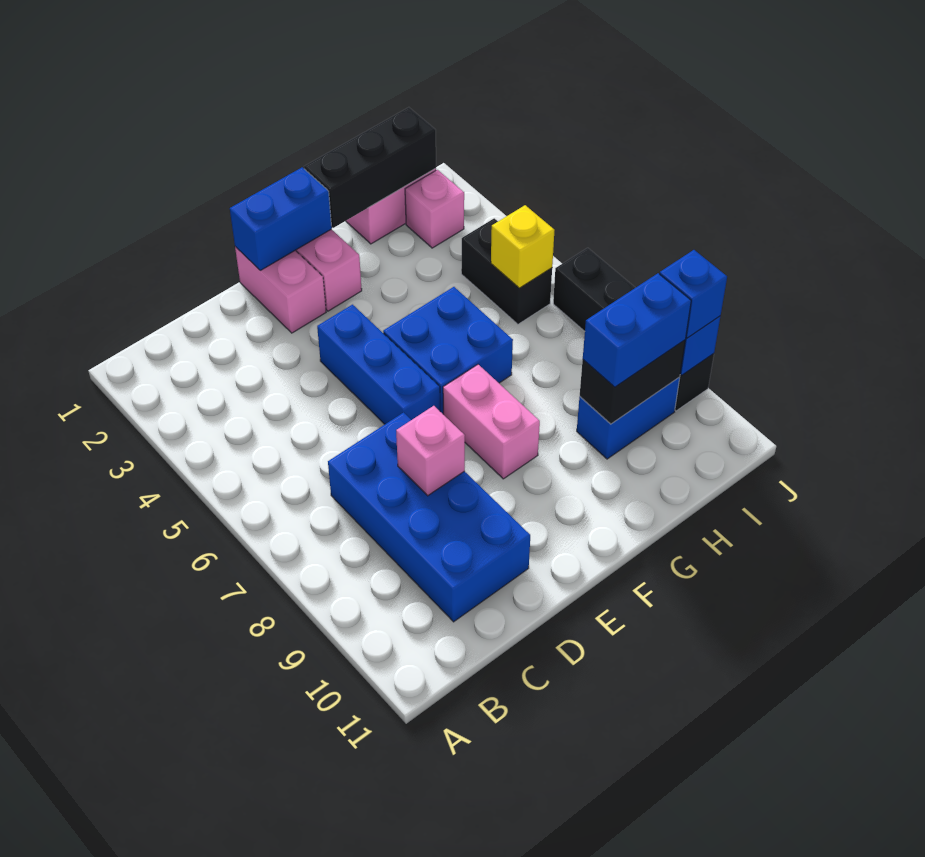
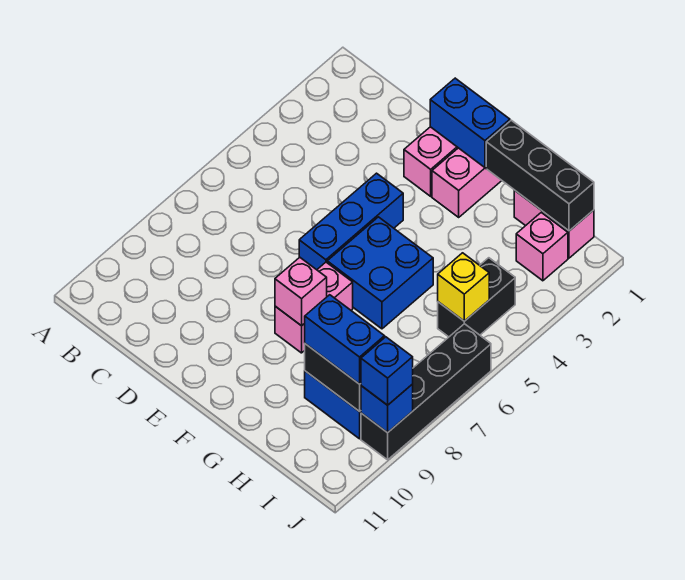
blue brick C7:D10 level 1 -> none
pink brick D8 level 2 -> pink brick F8 level 2

